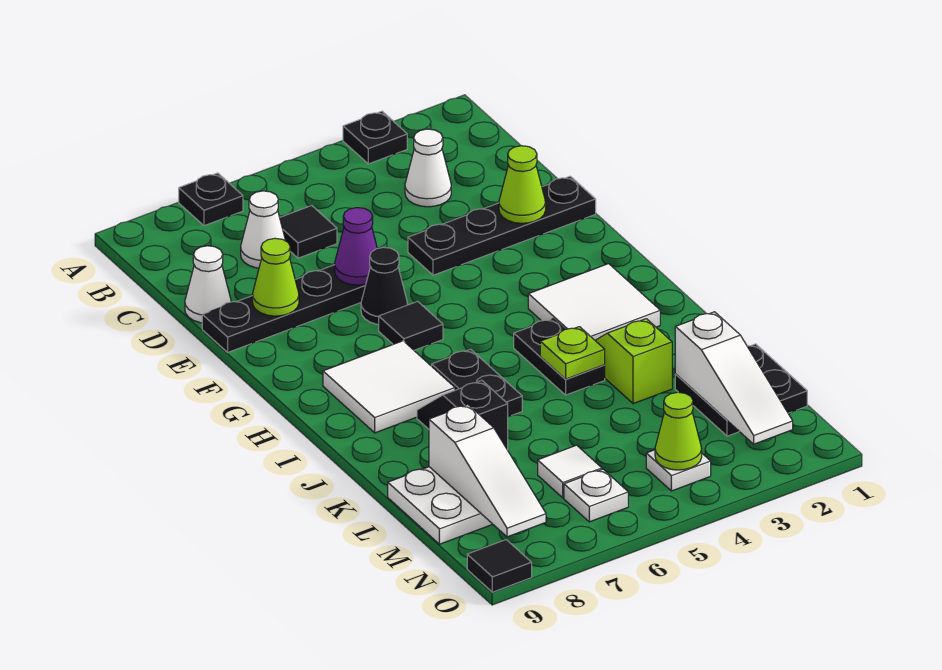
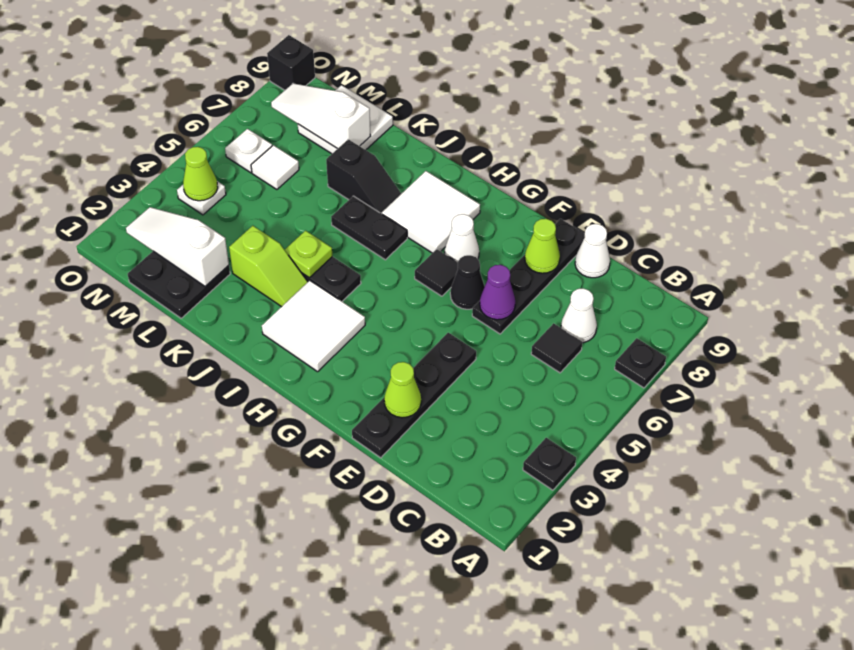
white cone C3 level 1 -> white cone G7 level 1
black tile O9 level 1 -> black brick O9 level 1

